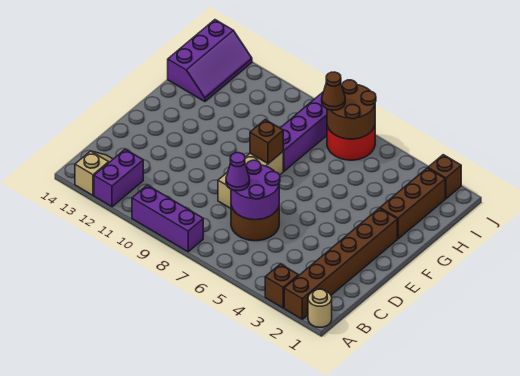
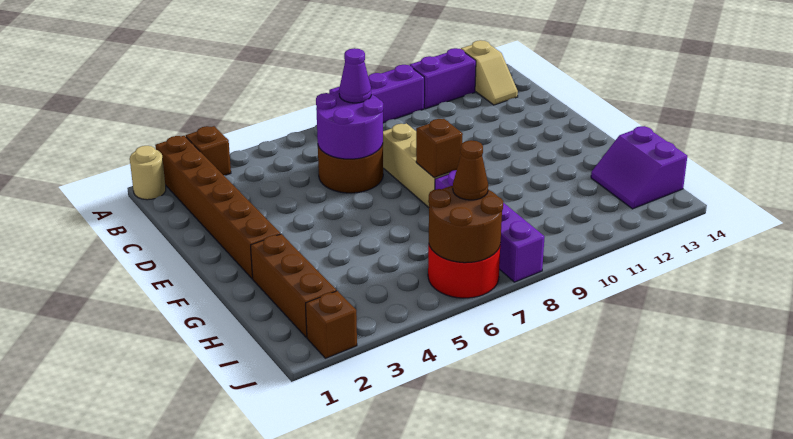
purple brick A12:B12 level 1 -> purple brick A11:A12 level 1
purple slope H13:J14 level 1 top 14 -> purple slope H13:I14 level 1 top 14

